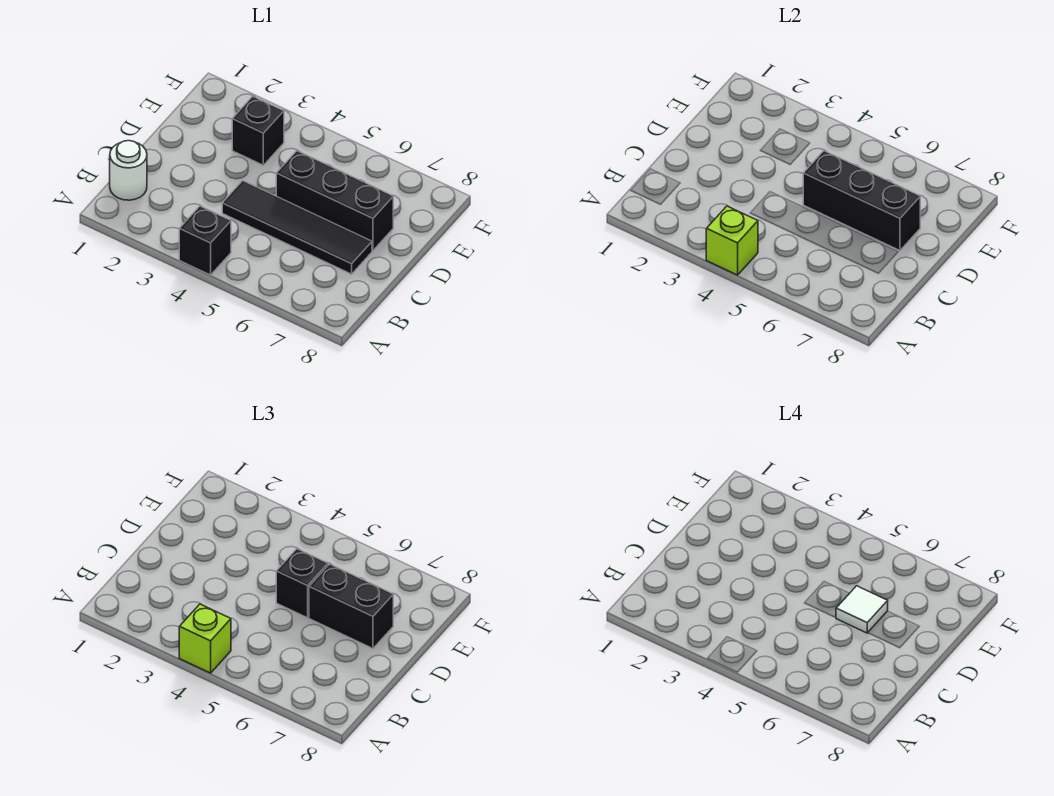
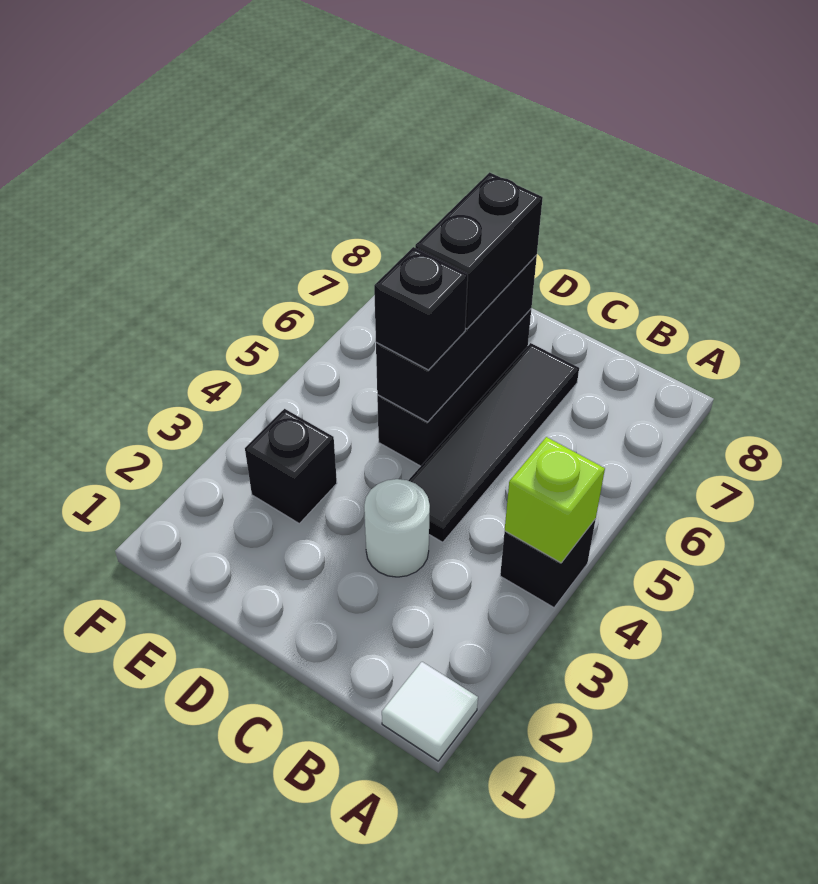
lime brick A4 level 3 -> none
white round brick B1 level 1 -> white round brick C3 level 1
white tile D6 level 4 -> white tile A1 level 1

